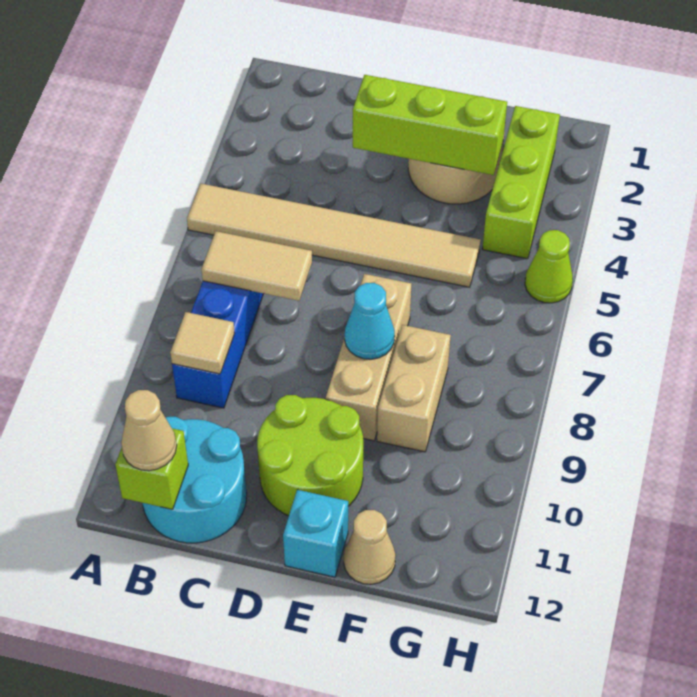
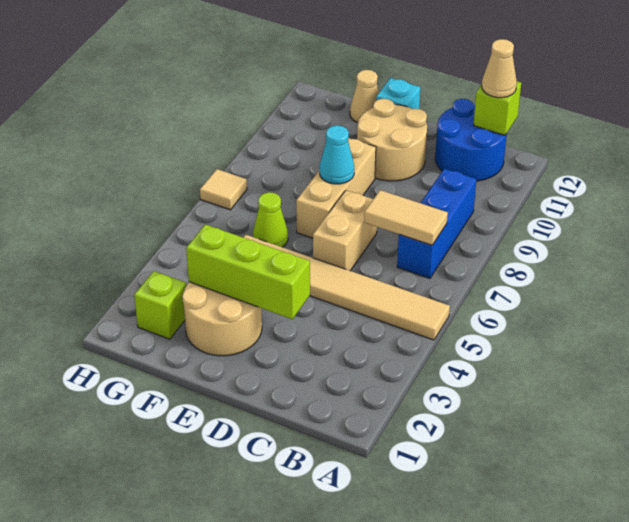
tan tile B9 level 2 -> tan tile H7 level 1
cyan round brick B11:C12 level 1 -> blue round brick B11:C12 level 1
lime round brick D10:E11 level 1 -> tan round brick D10:E11 level 1
tan brick F8:F9 level 1 -> tan brick D6:D7 level 1
lime brick G2:G4 level 1 -> lime brick G2 level 1
lime cone H5 level 1 -> lime cone F6 level 1

